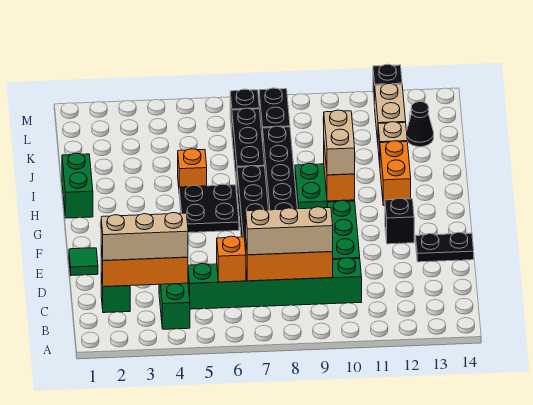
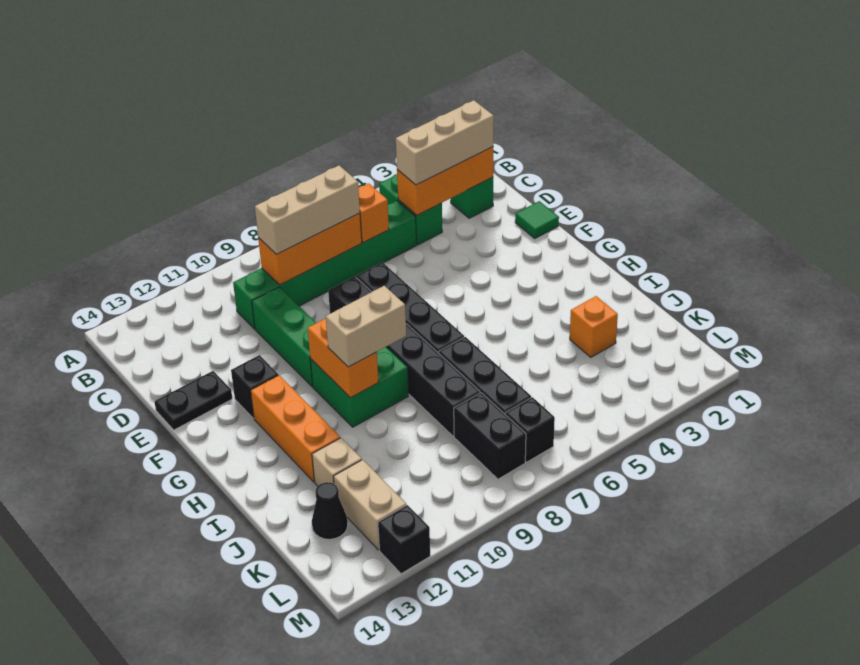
black plate G5:H6 level 1 -> none
tan brick G10:H10 level 3 -> tan brick H9:H10 level 3
green brick H1:I1 level 1 -> none
orange brick H12:I12 level 1 -> orange brick G12:I12 level 1
orange brick I5 level 1 -> orange brick J3 level 1

